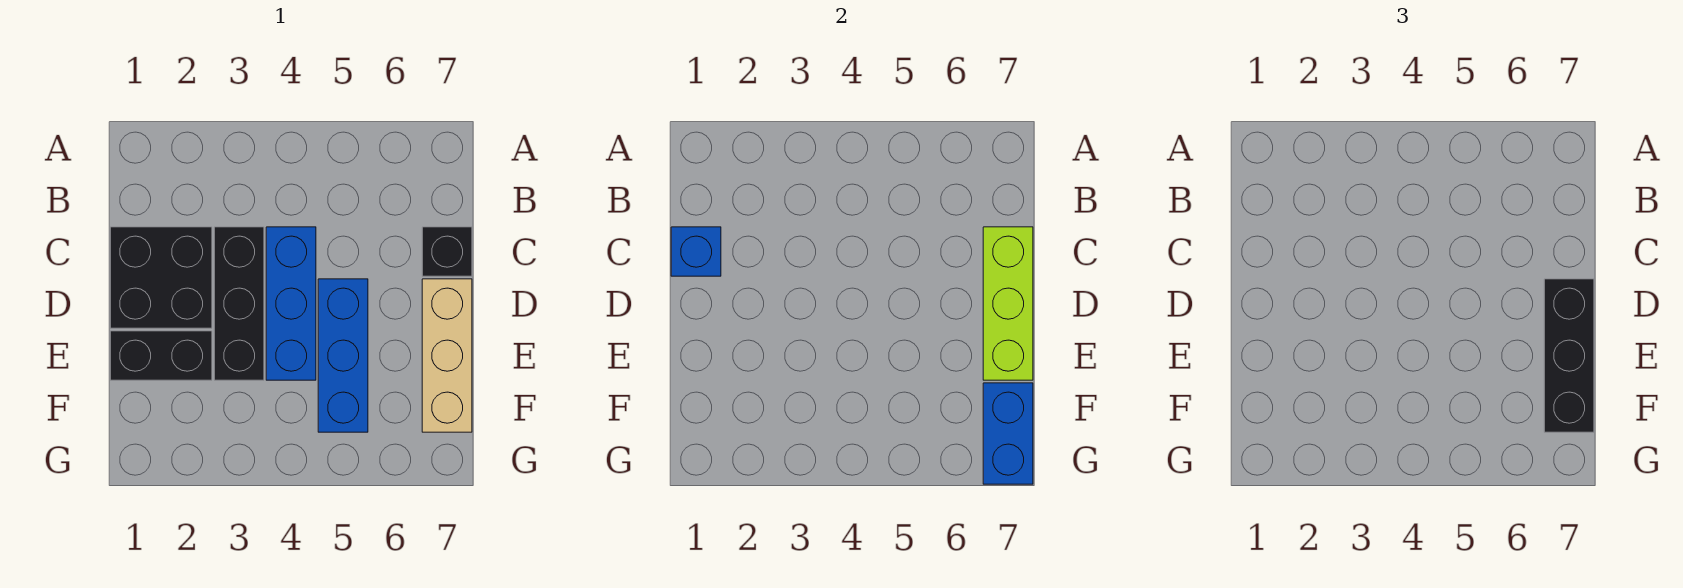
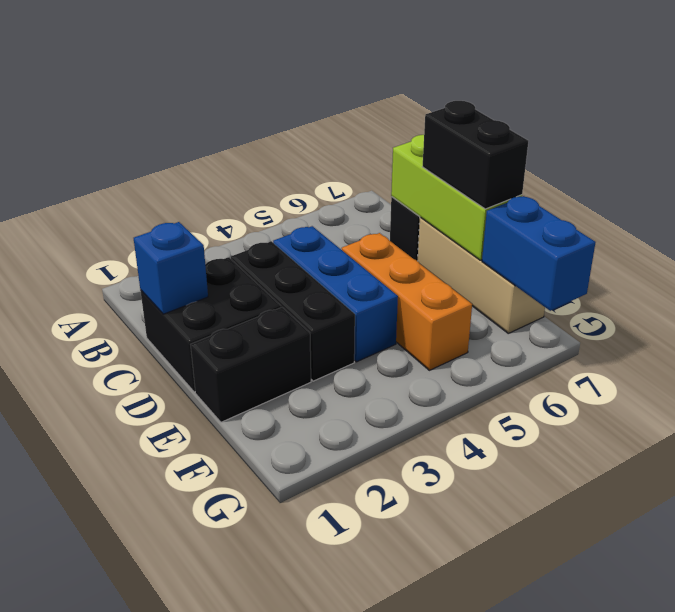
blue brick D5:F5 level 1 -> orange brick D5:F5 level 1
black brick D7:F7 level 3 -> black brick D7:E7 level 3

